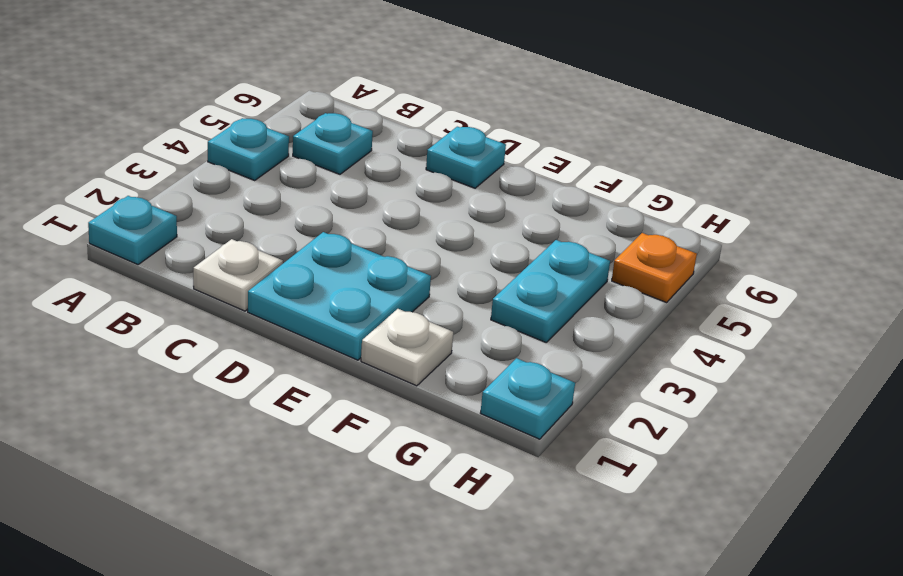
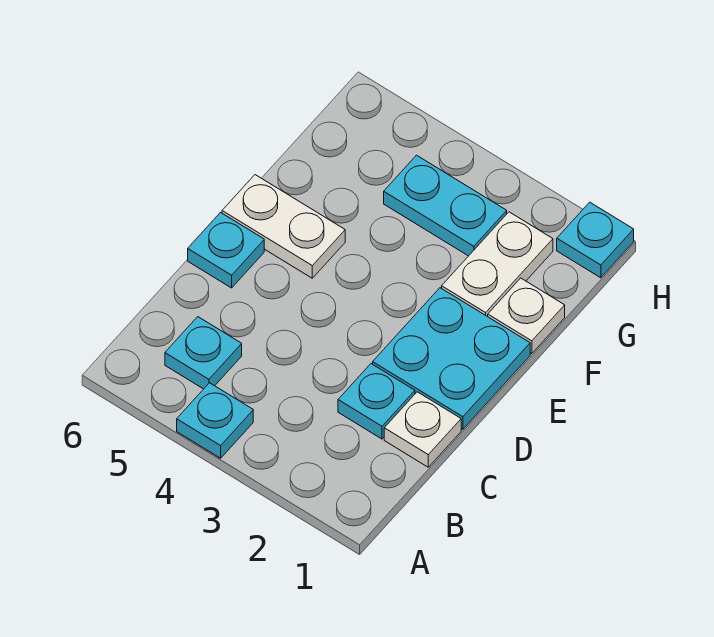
cyan plate A1 level 1 -> cyan plate C2 level 1
none -> white plate E5:E6 level 1
none -> white plate F2:G2 level 1
orange plate H5 level 1 -> none

